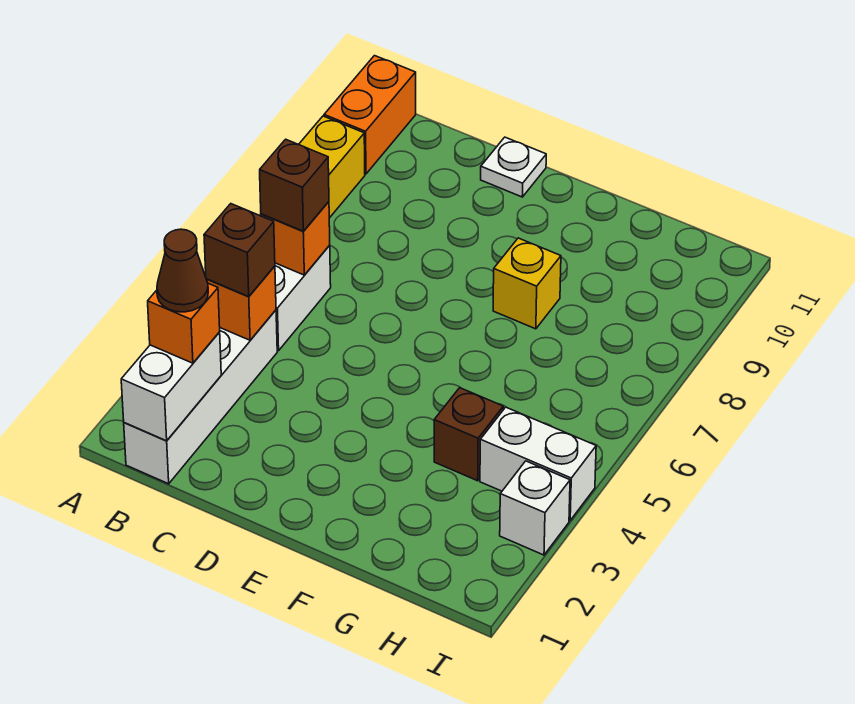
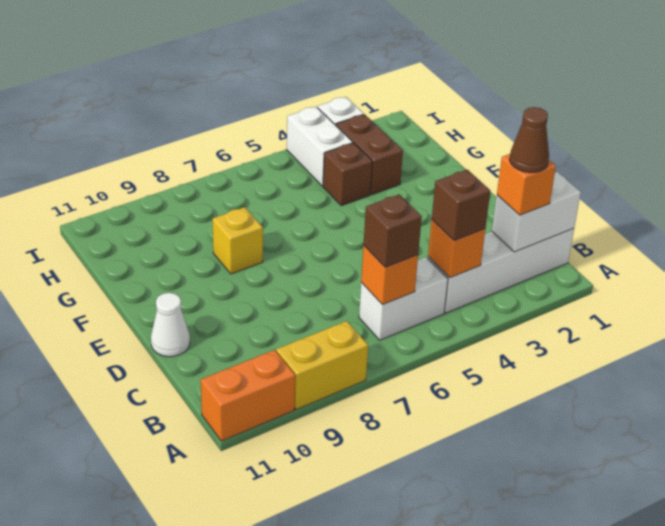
white plate D11 level 1 -> white cone D11 level 1
none -> brown brick G3:H3 level 1

